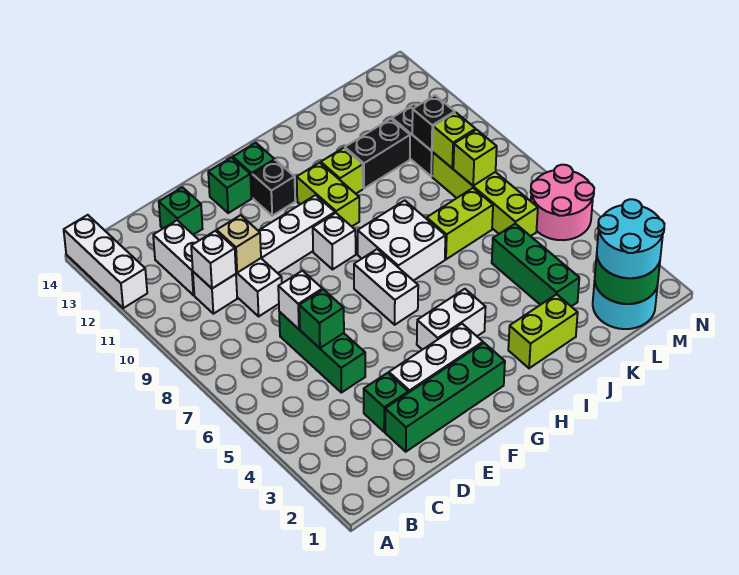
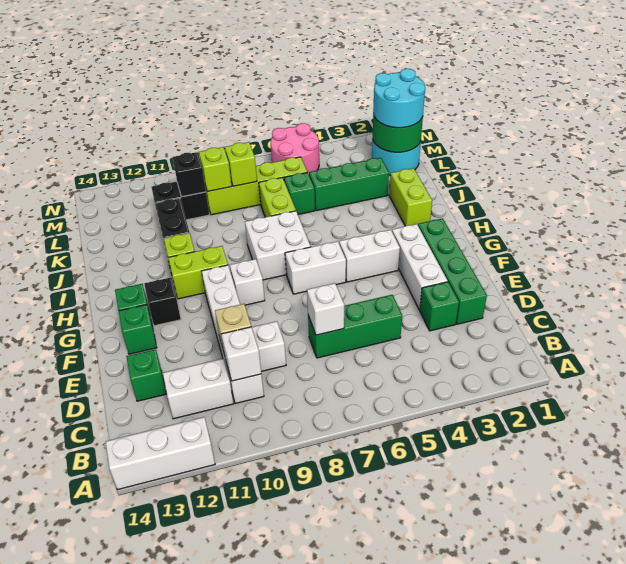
green brick D6 level 2 -> green brick K6 level 1
white brick G4:H4 level 1 -> white brick G4:G5 level 1

